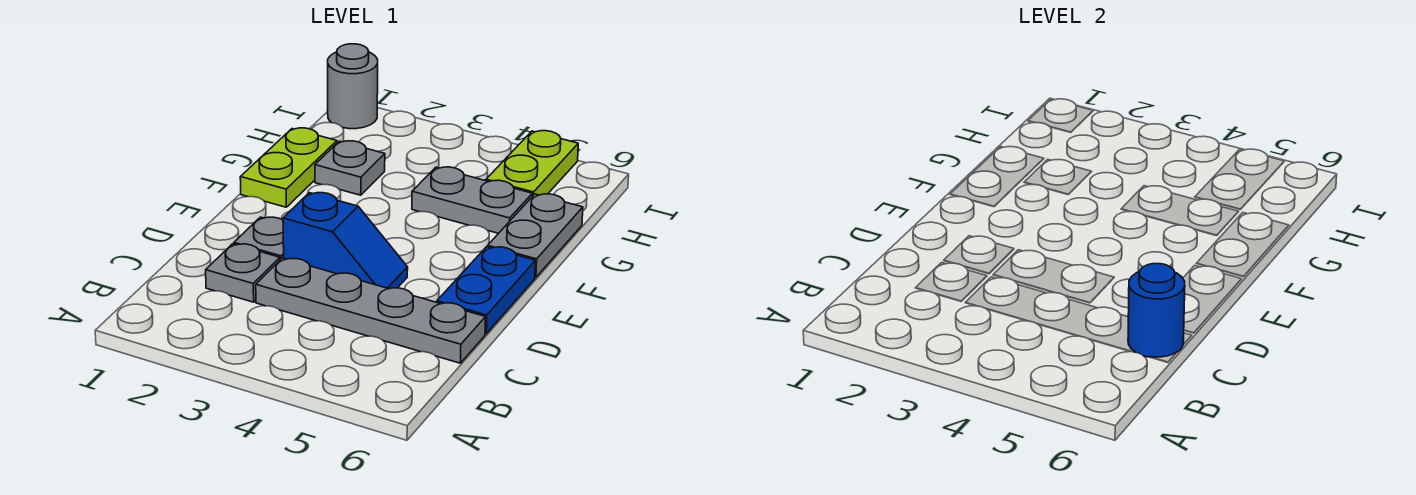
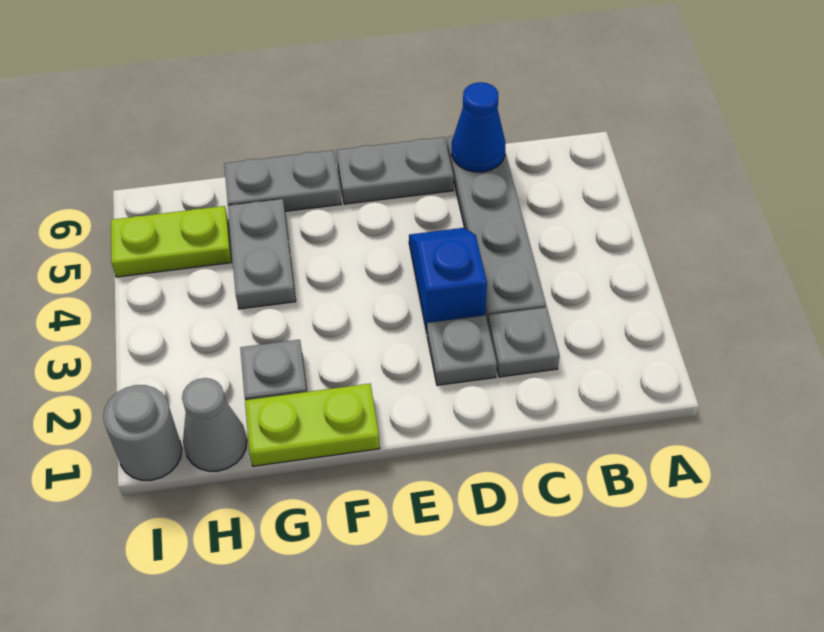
blue round brick C6 level 2 -> blue cone C6 level 2
blue plate D6:E6 level 1 -> grey plate D6:E6 level 1
none -> grey cone H1 level 1

